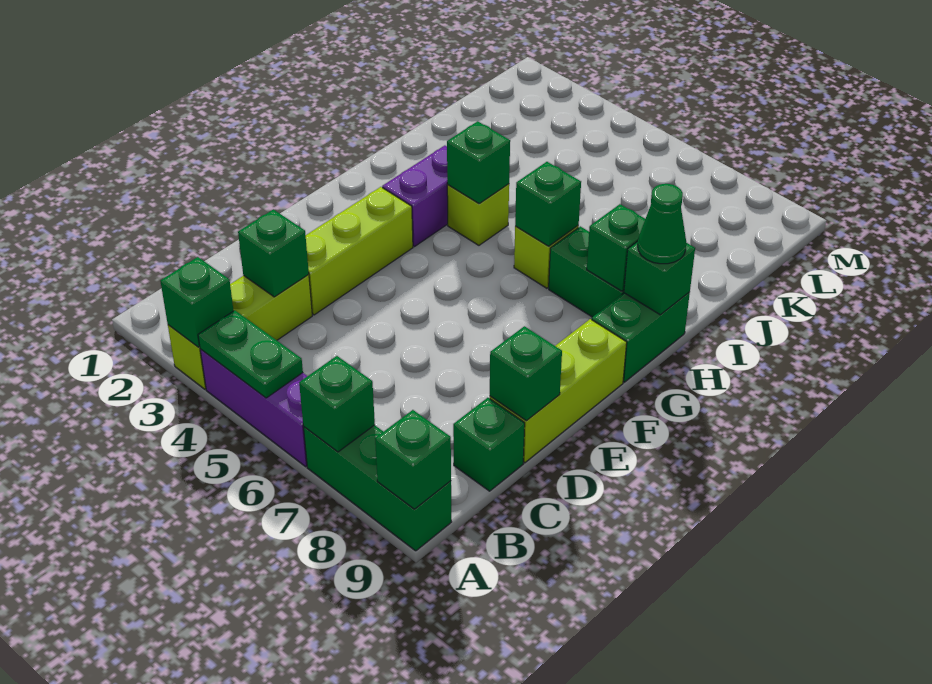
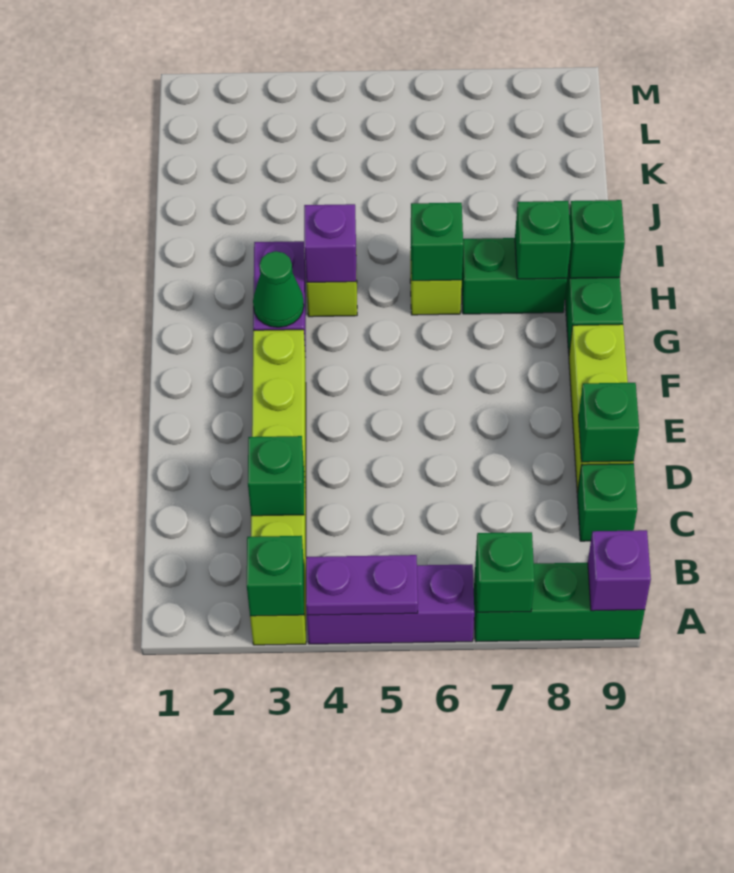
green plate A4:A5 level 2 -> purple plate A4:A5 level 2
green brick A9 level 2 -> purple brick A9 level 2
green brick H4 level 2 -> purple brick H4 level 2
green cone H9 level 3 -> green cone G3 level 2

